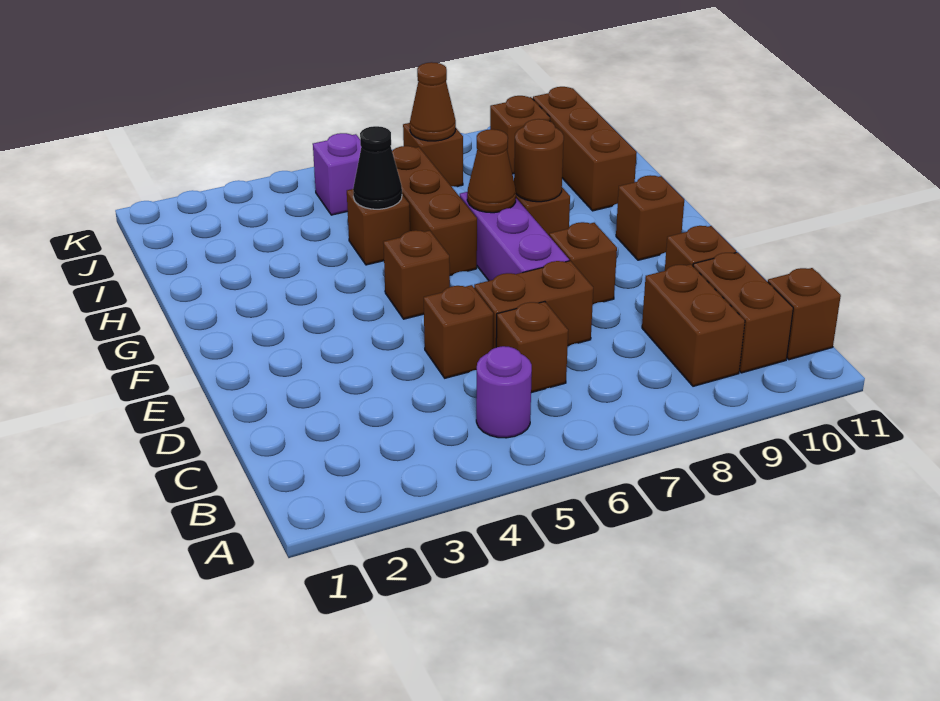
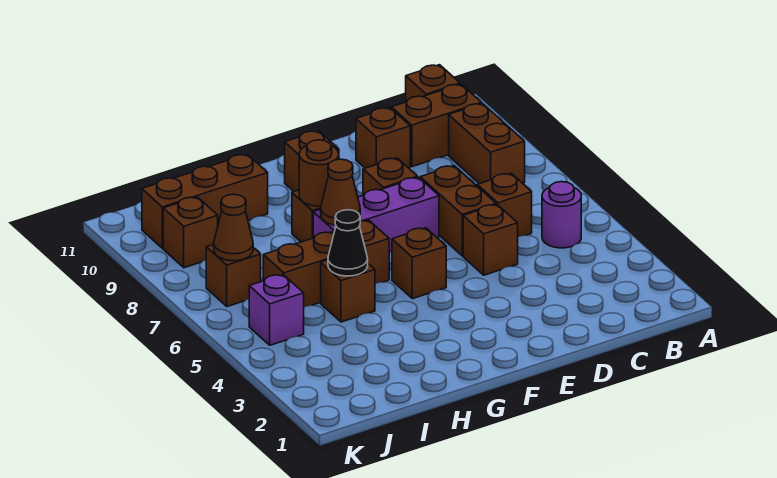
brown brick B9:C9 level 1 -> brown brick B8:B9 level 1

